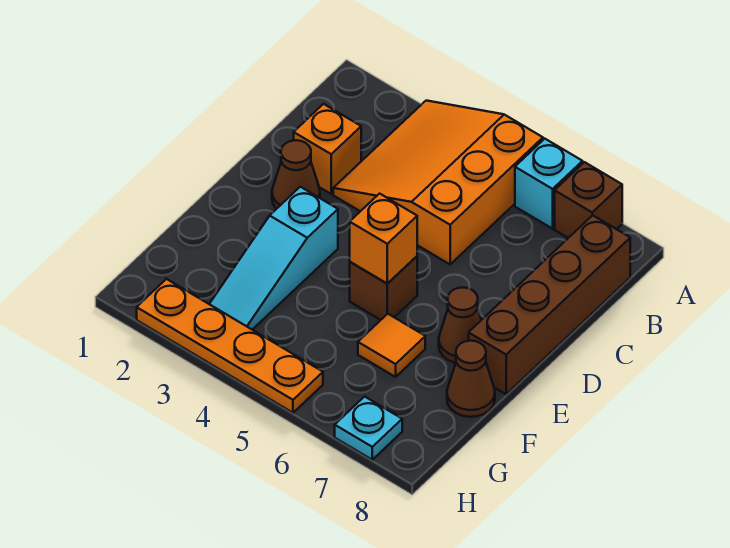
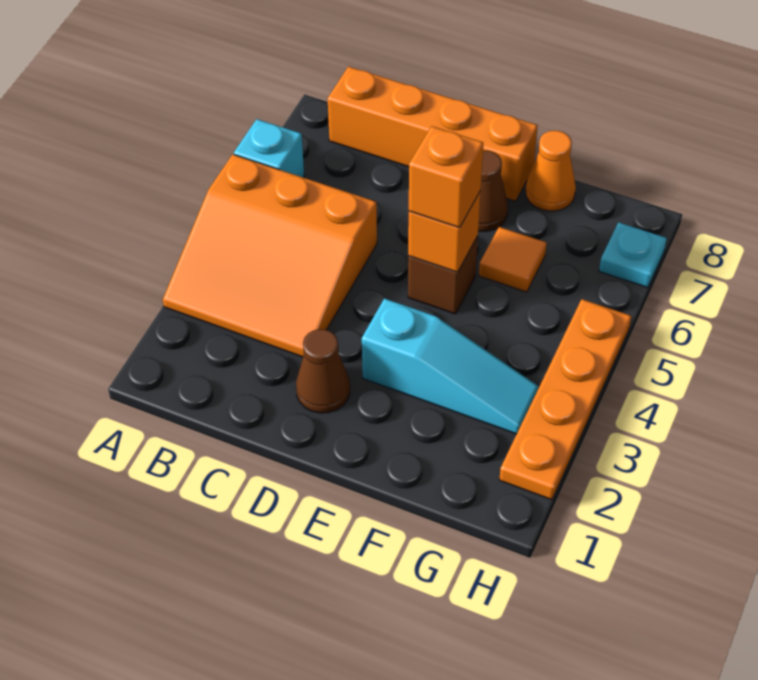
brown brick A7 level 1 -> none
brown brick B8:E8 level 1 -> orange brick B8:E8 level 1
orange brick C2 level 1 -> orange brick E5 level 3
brown cone F8 level 1 -> orange cone F8 level 1

